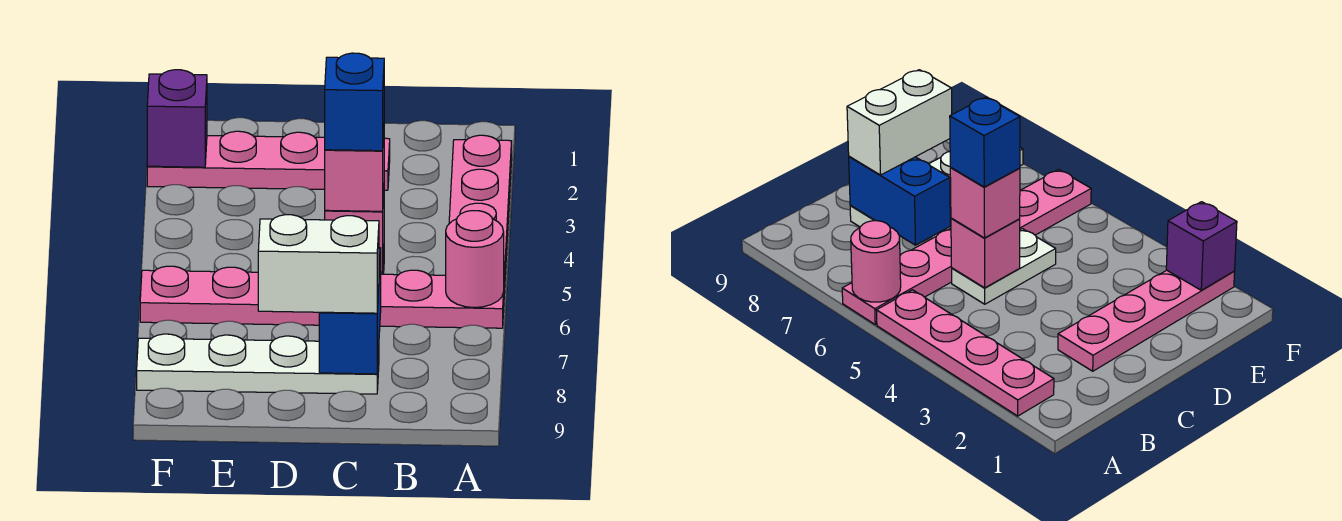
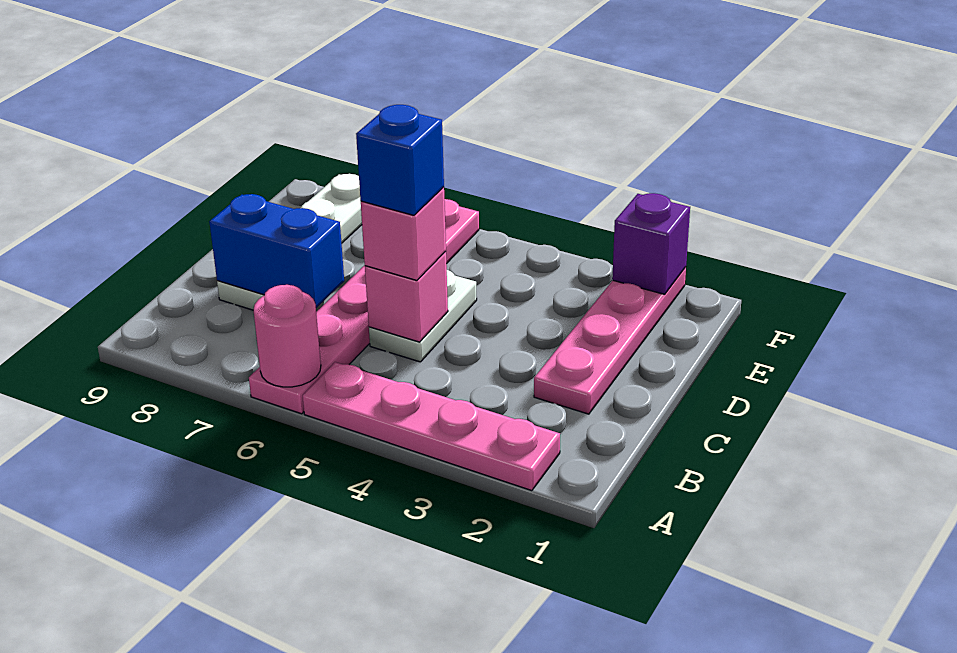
white brick C8:D8 level 3 -> none

